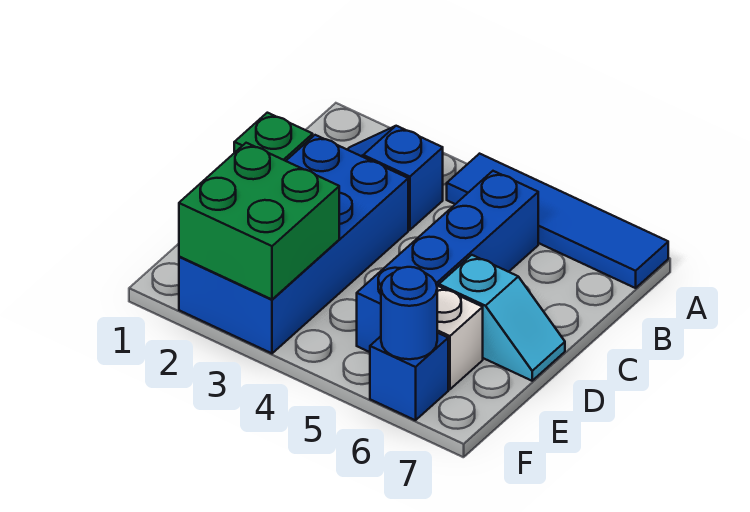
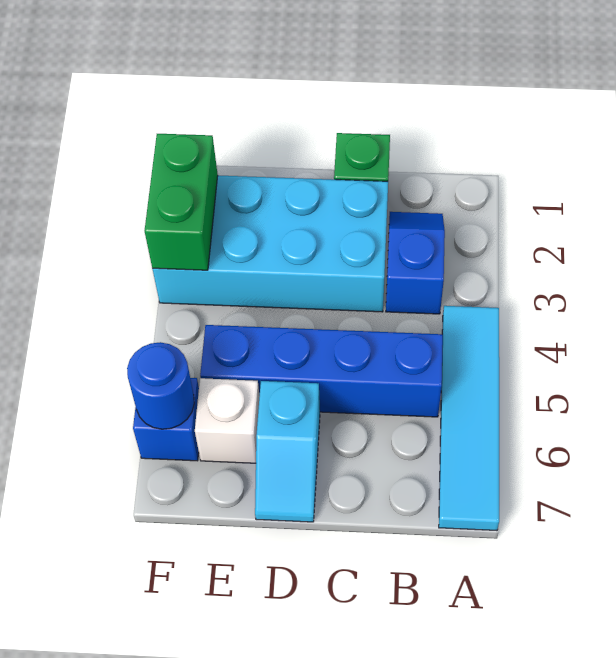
blue tile A4:A7 level 1 -> cyan tile A4:A7 level 1
blue brick C2:F3 level 1 -> cyan brick C2:F3 level 1
green brick E2:F3 level 2 -> green brick F2:F3 level 2

